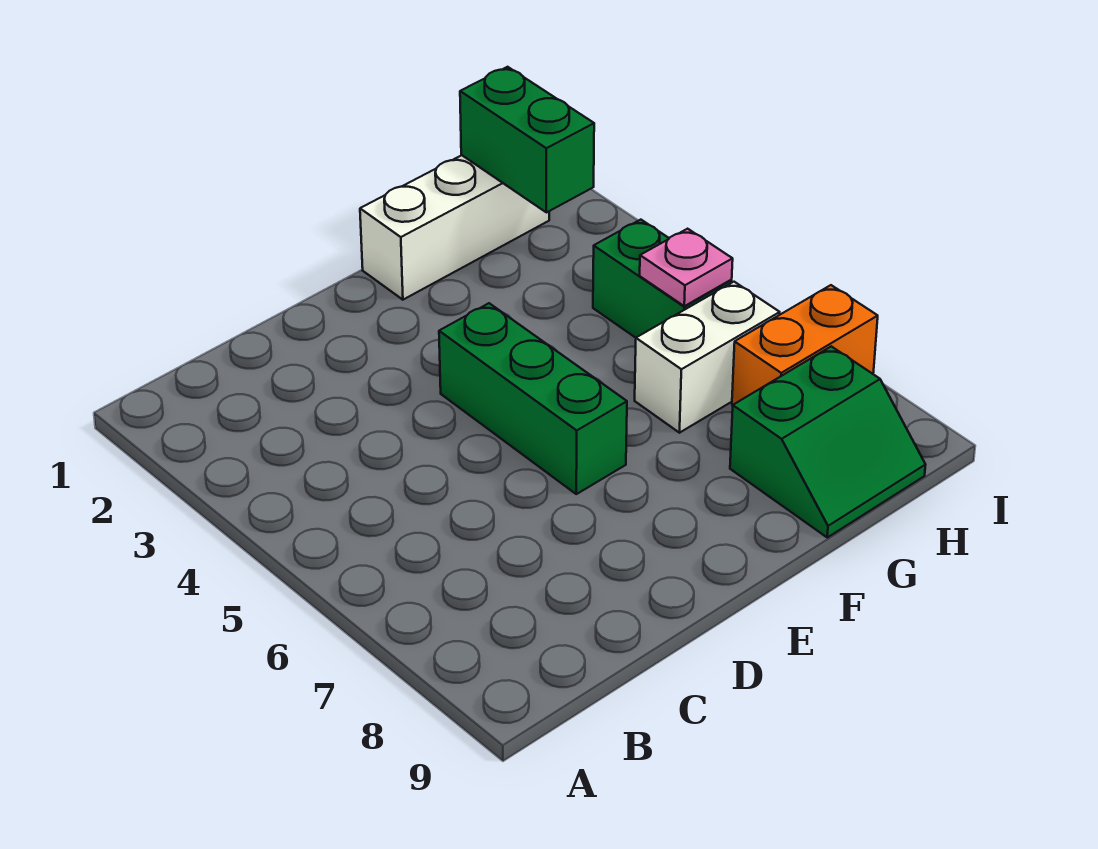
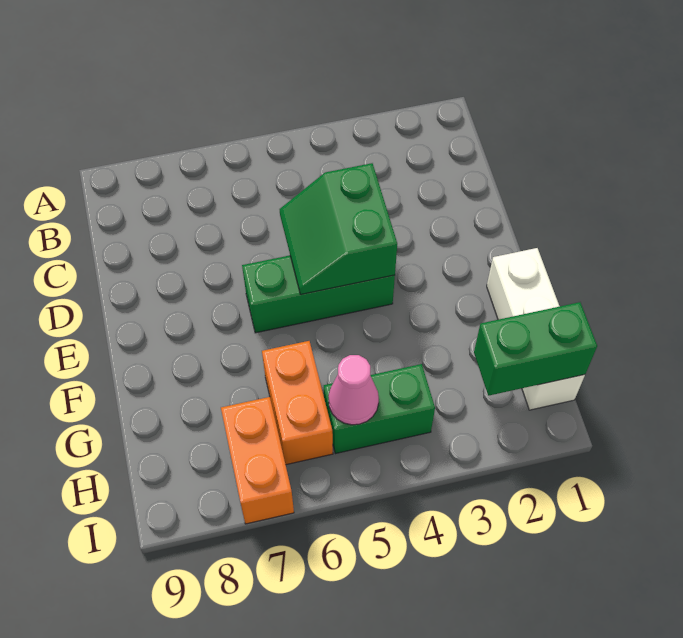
white brick G6:H6 level 1 -> orange brick G6:H6 level 1
green slope G8:H9 level 1 top 8 -> green slope D4:E5 level 2 top 4
pink plate H5 level 2 -> pink cone H5 level 2

